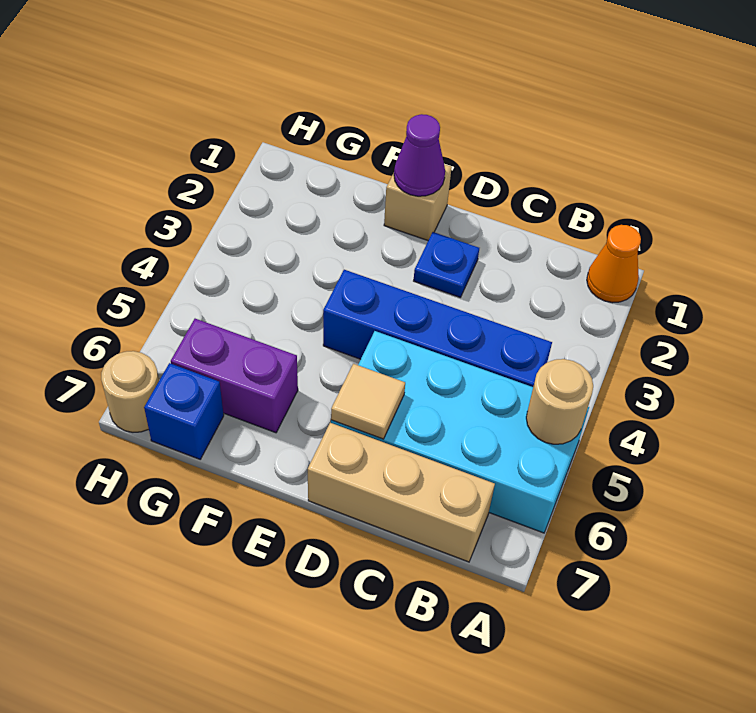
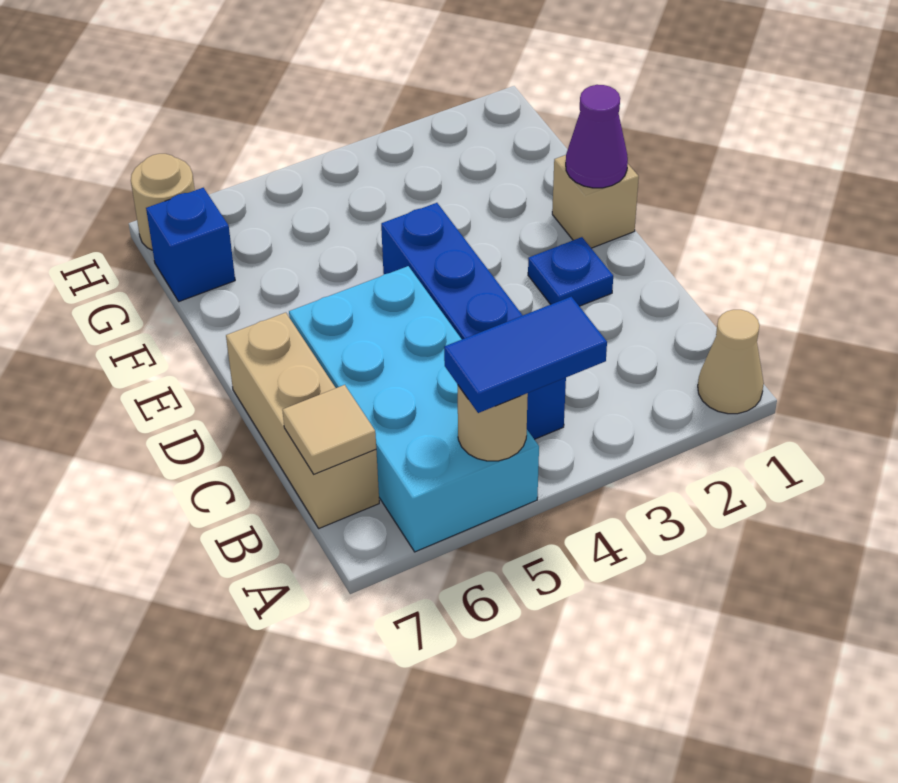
orange cone A1 level 1 -> tan cone A1 level 1
none -> blue tile A4:A5 level 3
tan tile D6 level 2 -> tan tile B7 level 2
purple brick F6:G6 level 1 -> none

